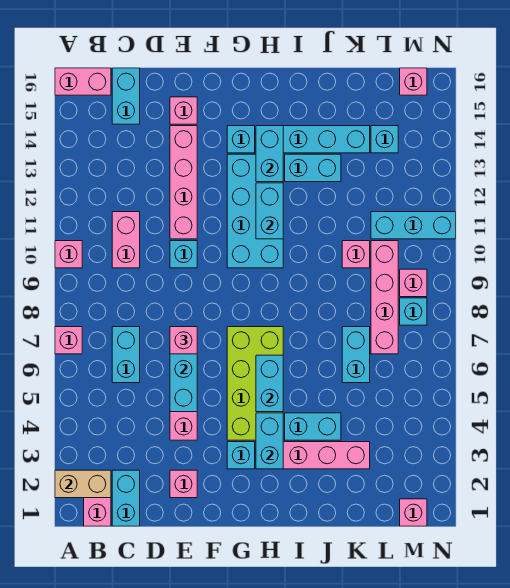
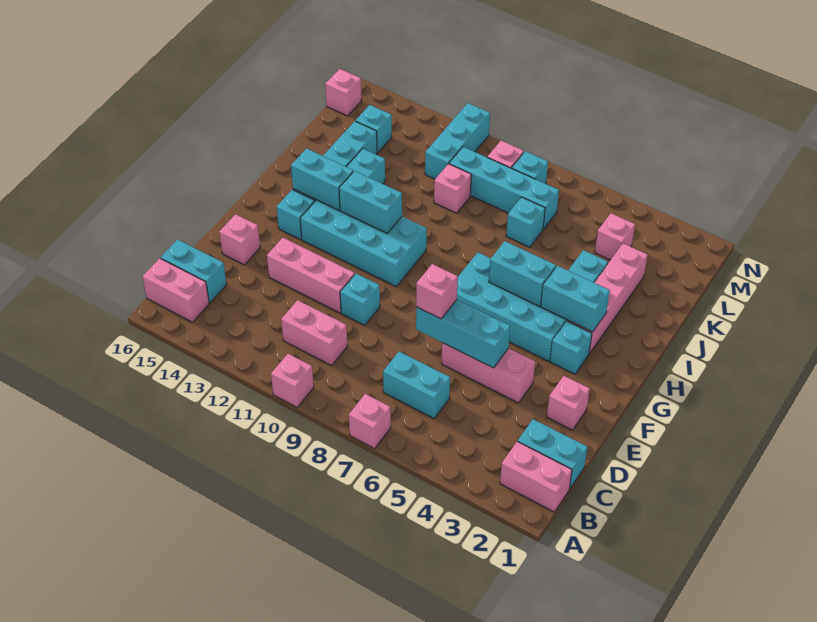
tan brick A2:B2 level 2 -> none
pink brick A16:B16 level 1 -> pink brick B15:B16 level 1
pink brick E11:E14 level 1 -> pink brick E11:E13 level 1
lime brick G4:H7 level 1 -> cyan brick G4:H7 level 1
cyan brick K6:K7 level 1 -> cyan brick K7 level 1
pink brick L7:L10 level 1 -> cyan brick L7:L10 level 1
pink brick M1 level 1 -> pink brick L4 level 1

